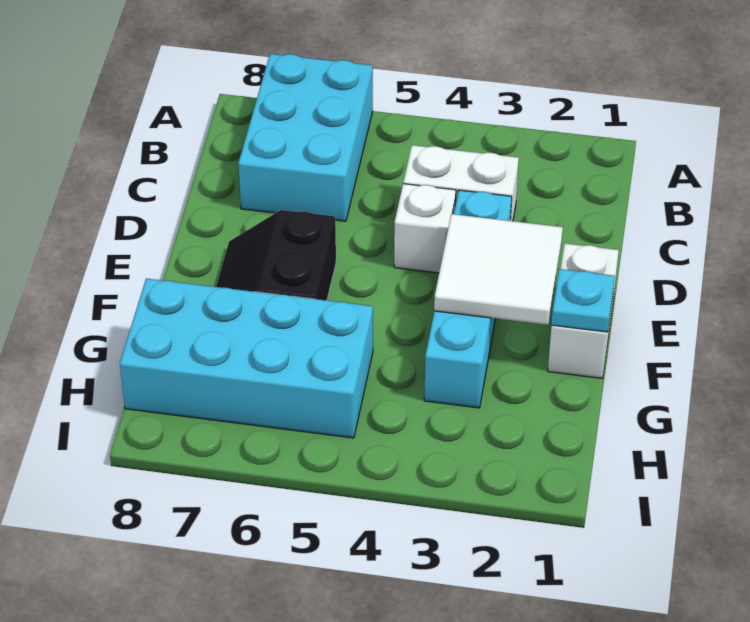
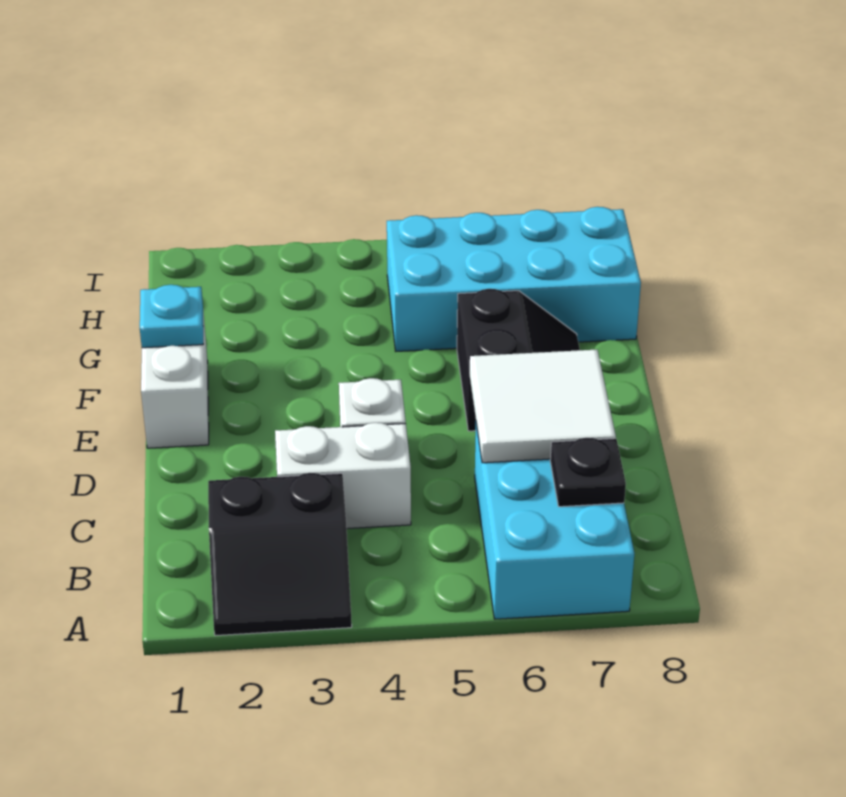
none -> black slope A2:B3 level 1 top B
none -> black plate B7 level 2
cyan brick D3:G3 level 1 -> none
white tile E2:F3 level 2 -> white tile C6:D7 level 2

